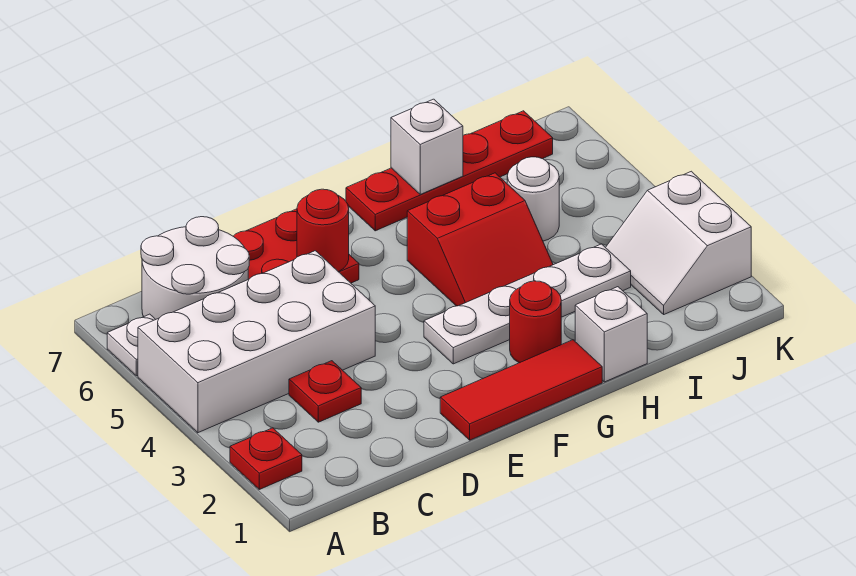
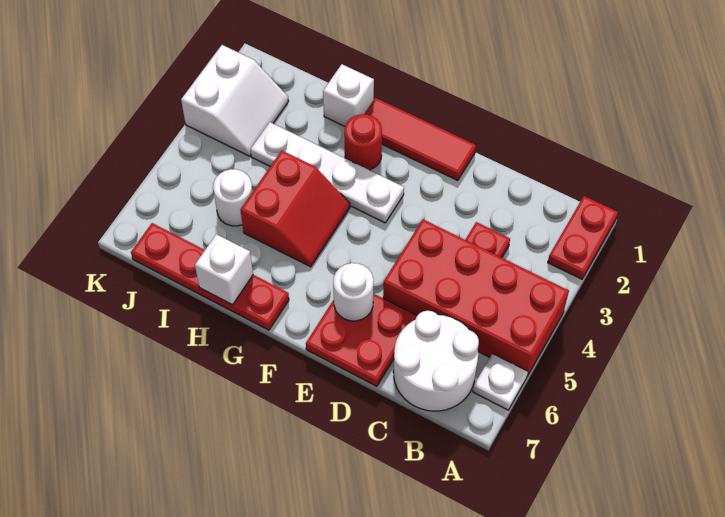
red plate A2 level 1 -> red plate A1:A2 level 1
white brick A4:D5 level 1 -> red brick A4:D5 level 1
red round brick E6 level 2 -> white round brick E6 level 2
red slope G4:H5 level 1 top 5 -> red slope G4:H5 level 1 top H

